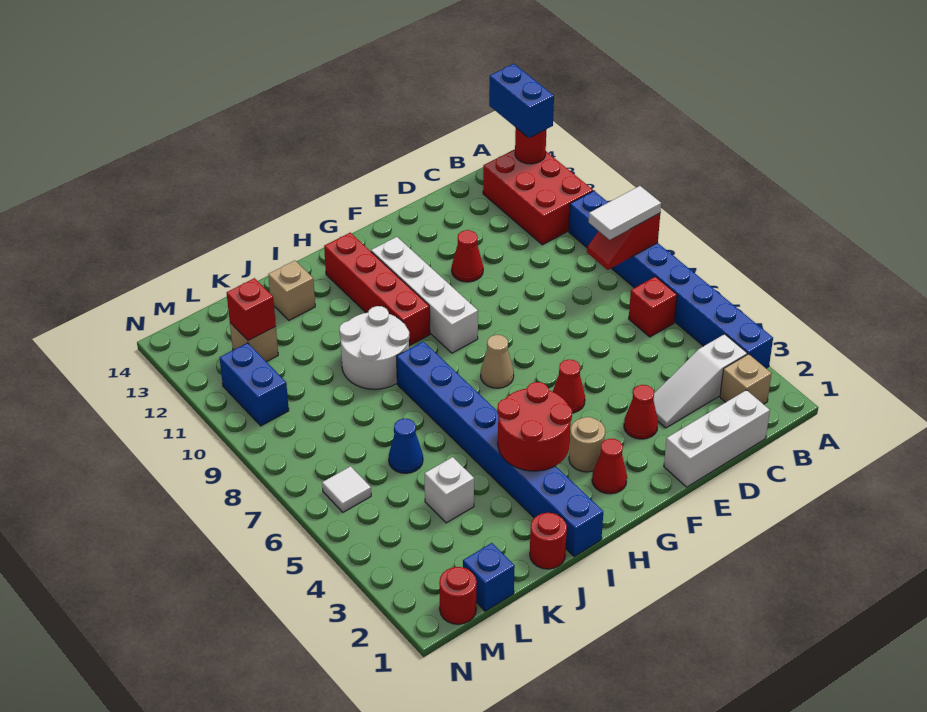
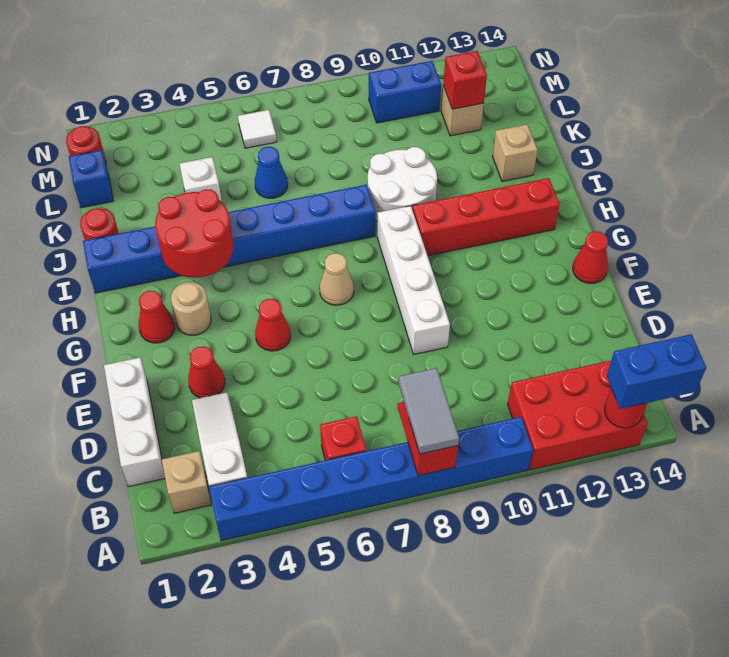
white tile A8:B8 level 3 -> grey tile A8:B8 level 3
red cone E11 level 1 -> red cone F14 level 1
white brick G9:G12 level 1 -> white brick E9:H9 level 1

